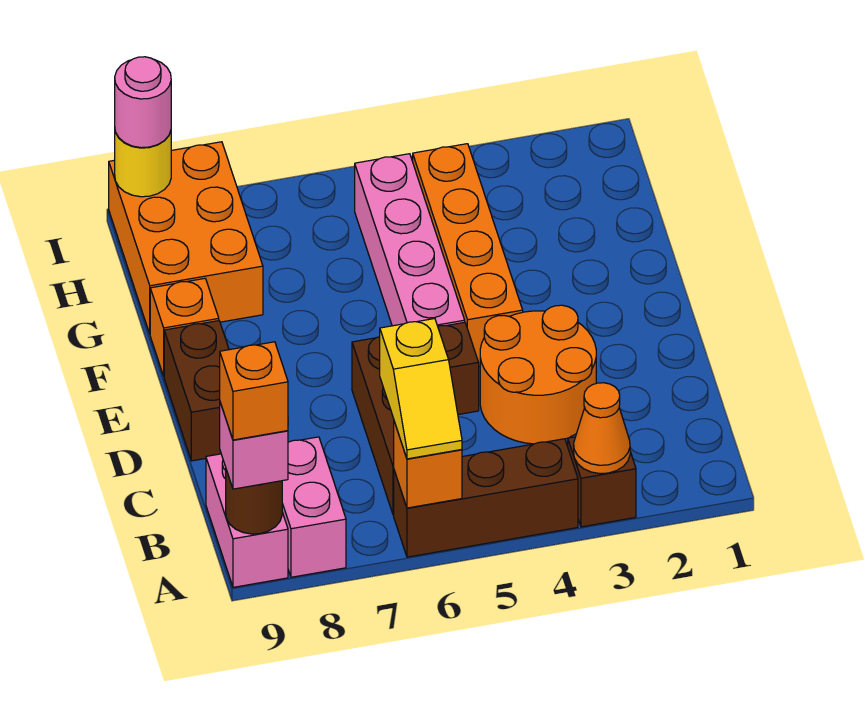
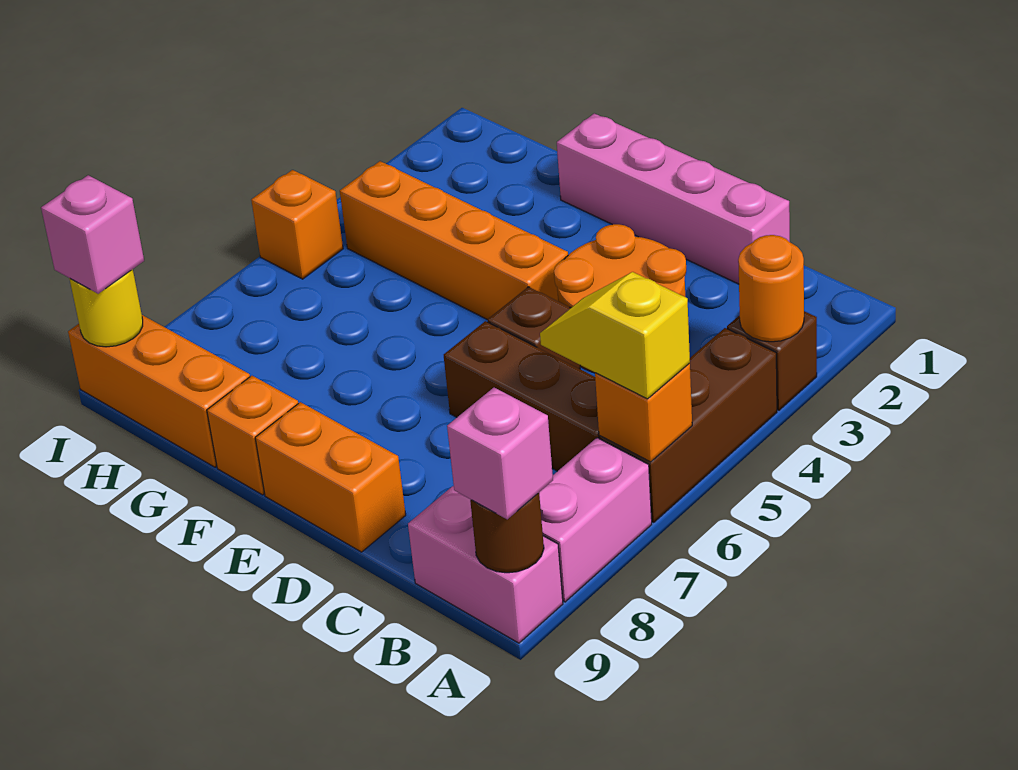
orange cone A3 level 2 -> orange round brick A3 level 2
yellow slope A6:B6 level 3 top B -> yellow slope A6:B6 level 3 top A
pink brick A8:B8 level 1 -> pink brick A7:A8 level 1
orange brick A9 level 4 -> orange brick I5 level 1
brown brick D9:E9 level 1 -> orange brick D9:E9 level 1
pink brick E5:H5 level 1 -> pink brick C1:F1 level 1
orange brick G8:I9 level 1 -> orange brick G9:I9 level 1
pink round brick I9 level 3 -> pink brick I9 level 3

